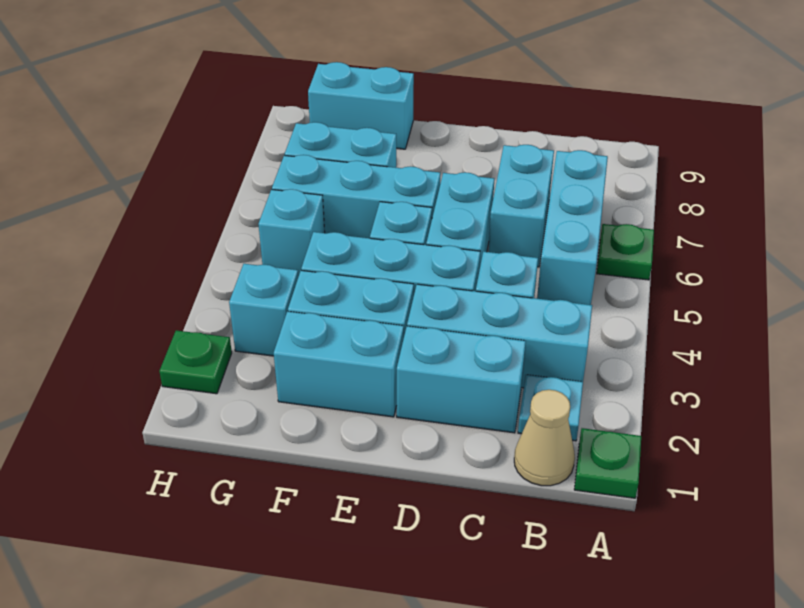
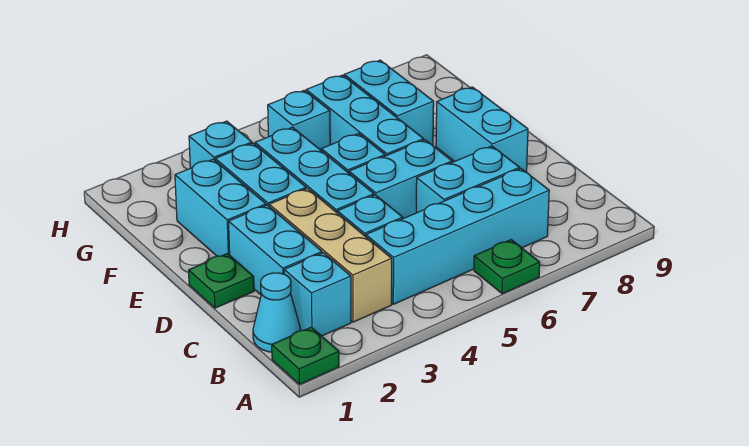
tan cone B1 level 1 -> cyan cone B1 level 1
cyan plate B2 level 1 -> cyan brick B2 level 1
cyan brick B3:D3 level 1 -> tan brick B3:D3 level 1
cyan brick B5:B7 level 1 -> cyan brick B4:B7 level 1
cyan brick F9:G9 level 1 -> cyan brick D8:E8 level 1
green plate H2 level 1 -> green plate D1 level 1

